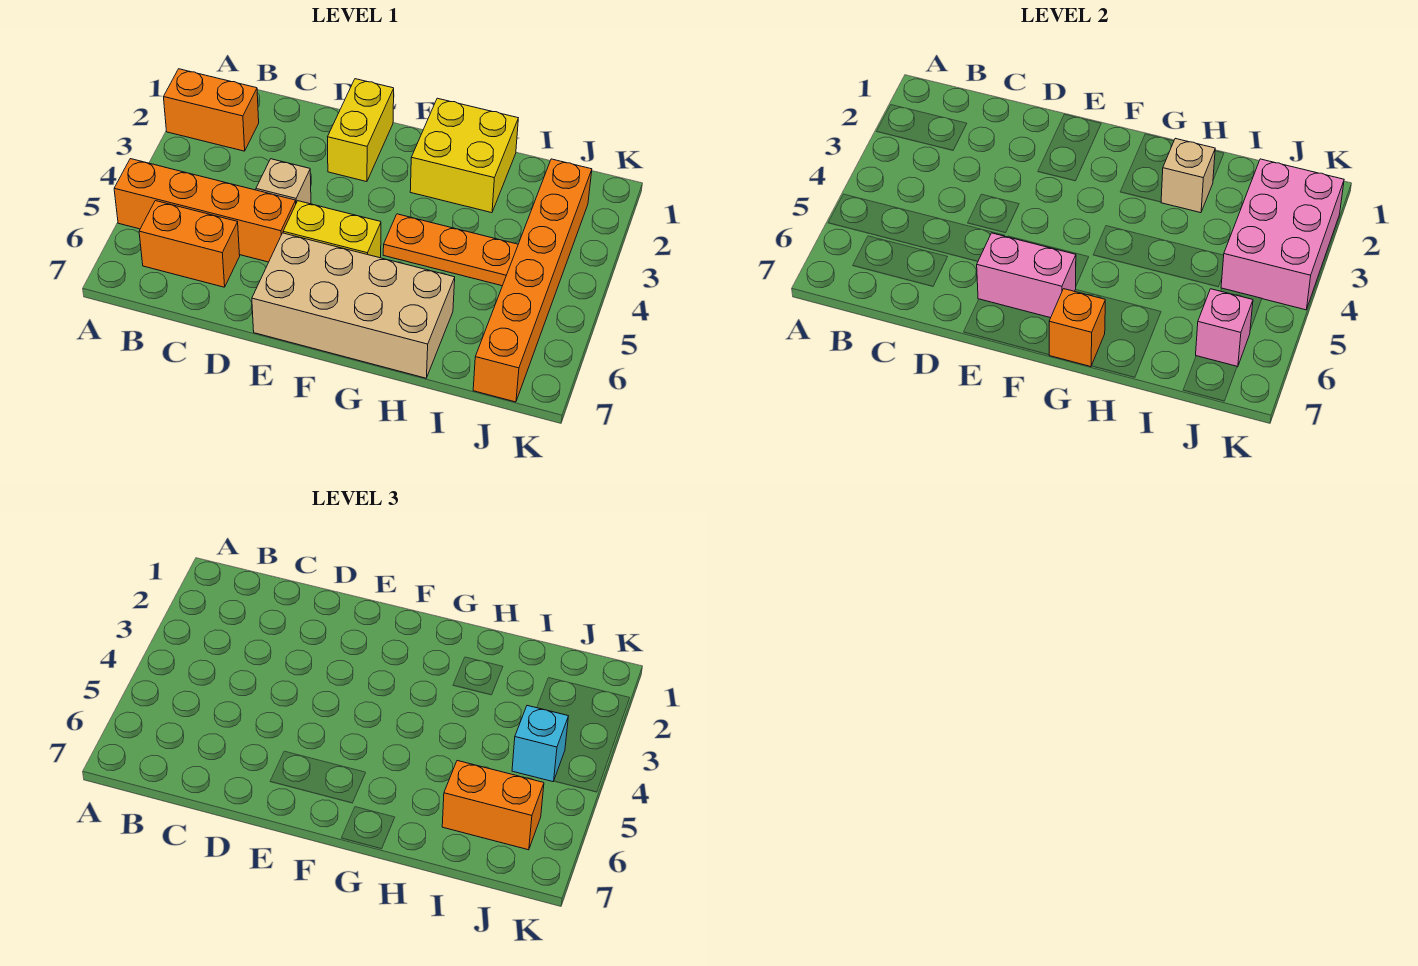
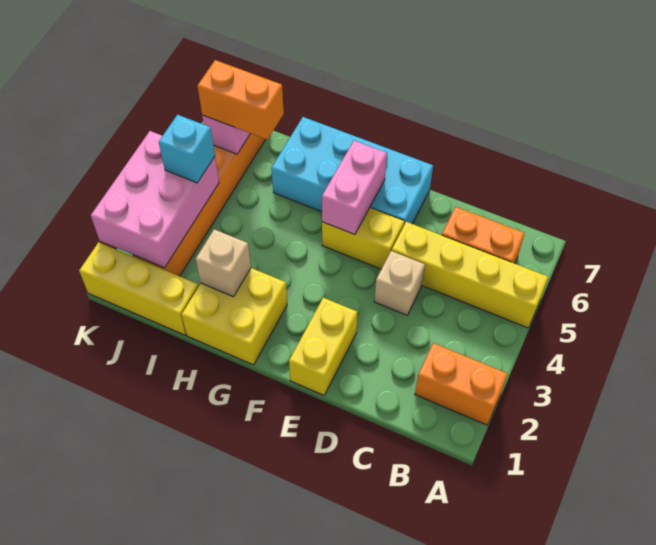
orange brick A5:D5 level 1 -> yellow brick A5:D5 level 1
tan brick E6:H7 level 1 -> cyan brick E6:H7 level 1
pink brick E6:F6 level 2 -> pink brick F5:F6 level 2
orange plate G4:I4 level 1 -> none
orange brick G7 level 2 -> none
none -> yellow brick I1:K1 level 1

